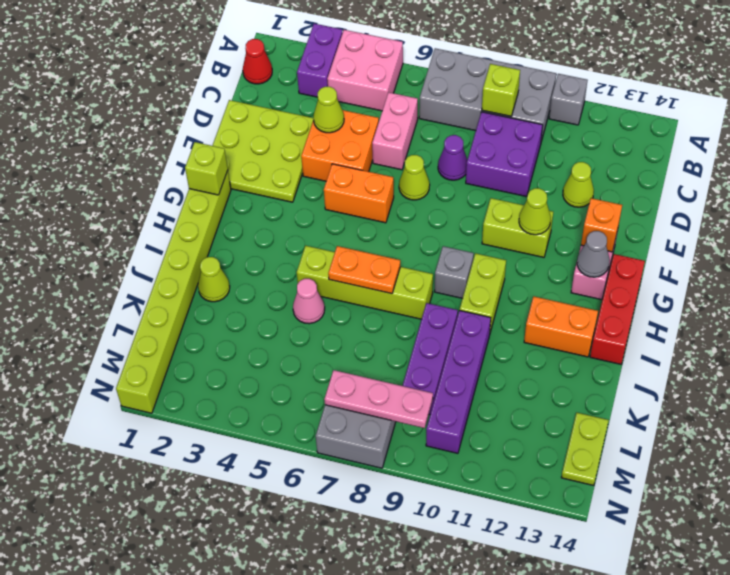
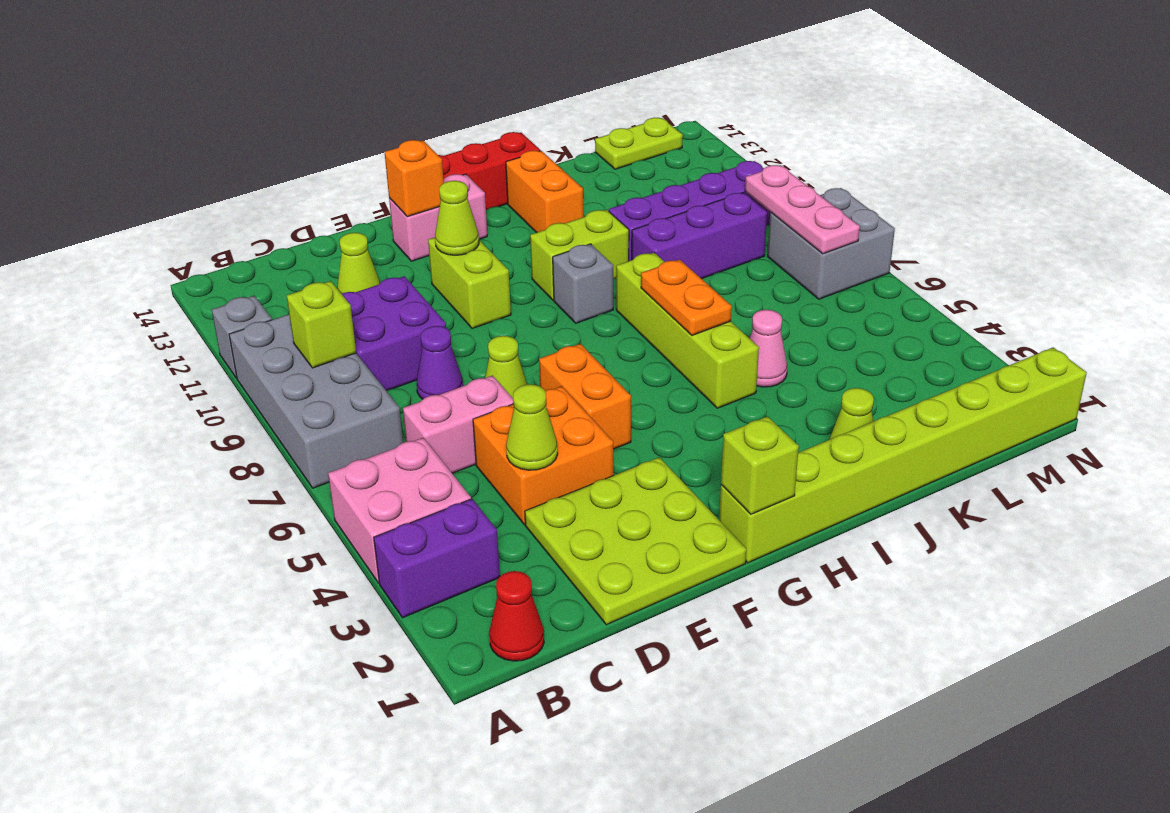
grey cone G13 level 2 -> none

